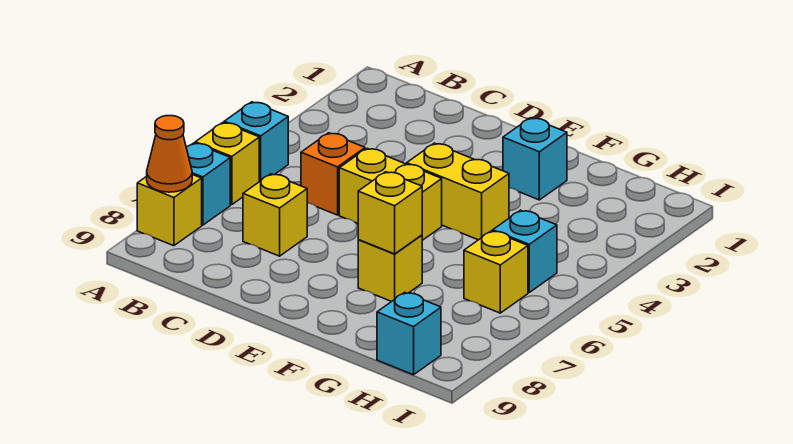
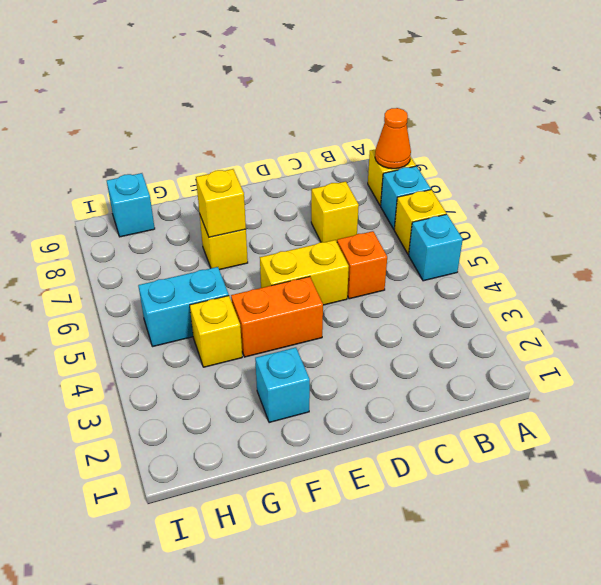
yellow brick E4:F4 level 1 -> orange brick E4:F4 level 1
cyan brick H5 level 1 -> cyan brick G5:H5 level 1
yellow brick H6 level 1 -> yellow brick G4 level 1

